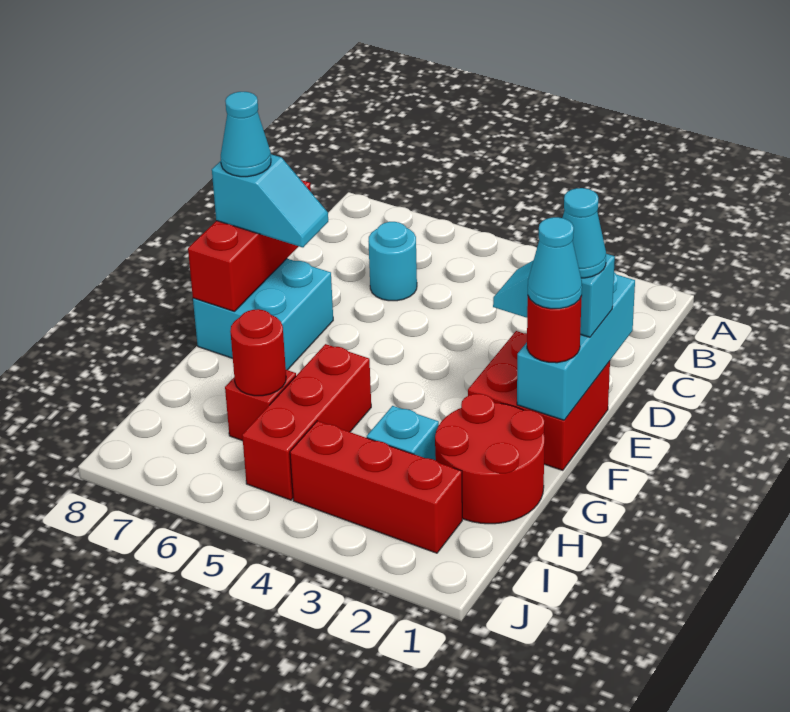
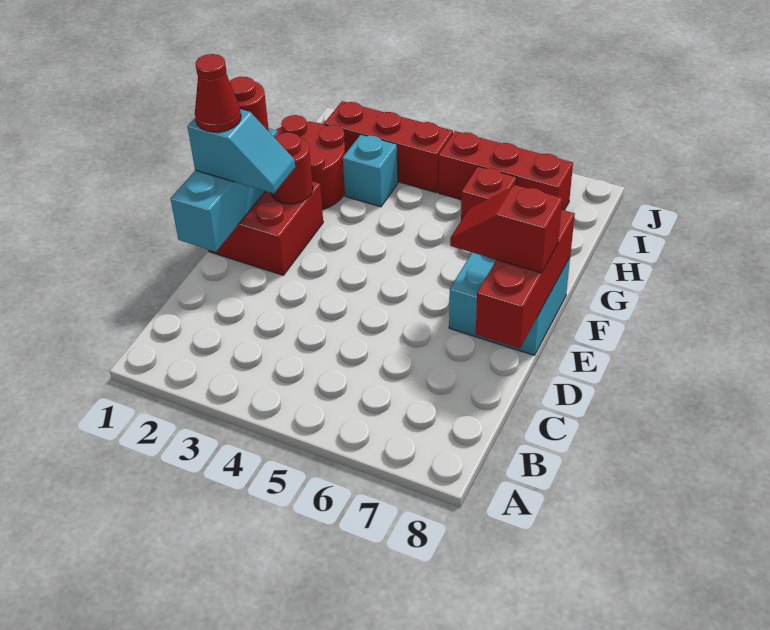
cyan round brick C6 level 1 -> none
cyan cone E1 level 4 -> red cone E1 level 4
cyan slope E7:E8 level 3 top 8 -> red slope E7:E8 level 3 top 8
cyan cone E8 level 4 -> none
cyan cone F1 level 4 -> none
red brick G5:I5 level 1 -> red brick I5:I7 level 1
red round brick H6 level 2 -> red round brick F2 level 2

